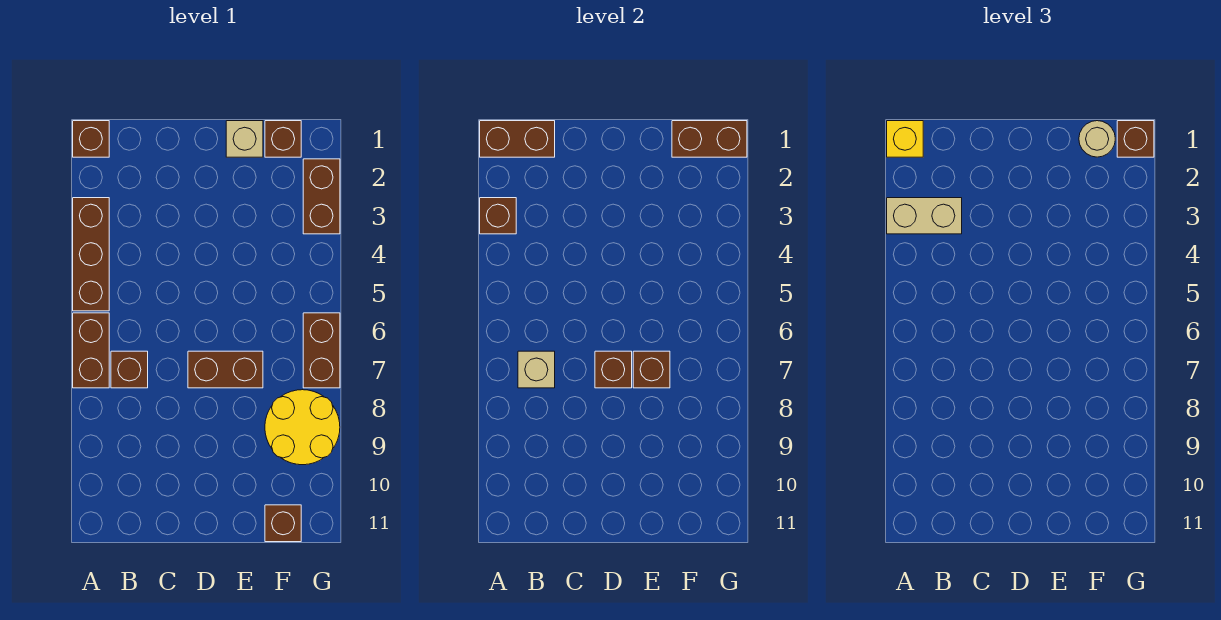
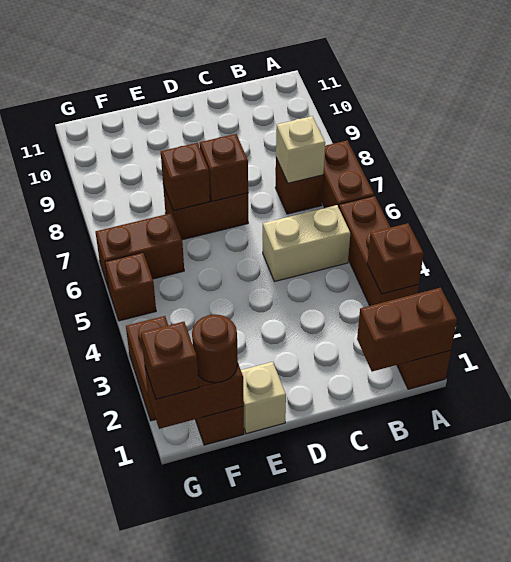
yellow brick A1 level 3 -> none
tan brick A3:B3 level 3 -> tan brick B5:C5 level 1
tan round brick F1 level 3 -> brown round brick F1 level 3
yellow round brick F8:G9 level 1 -> none
brown brick F11 level 1 -> brown brick G5 level 1
brown brick G6:G7 level 1 -> brown brick F6:G6 level 1

